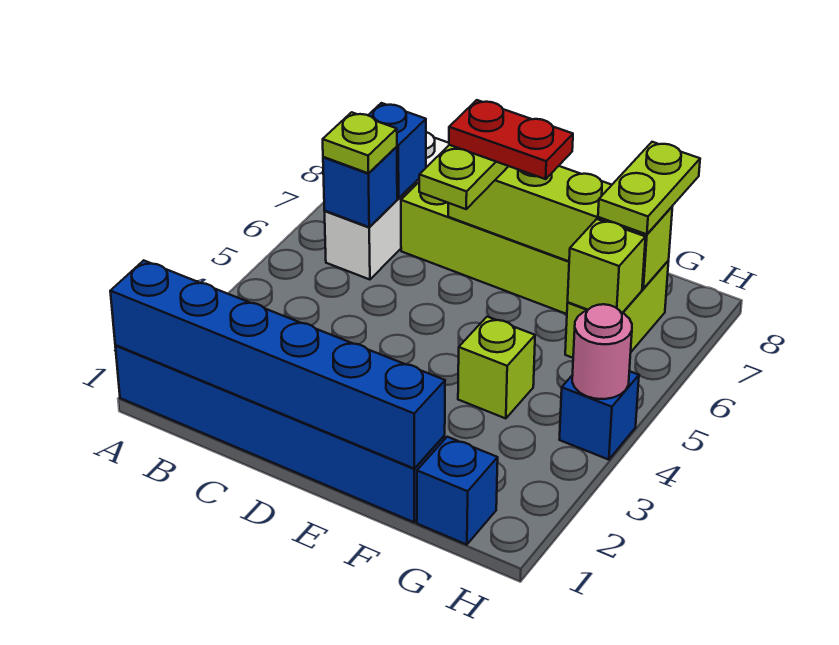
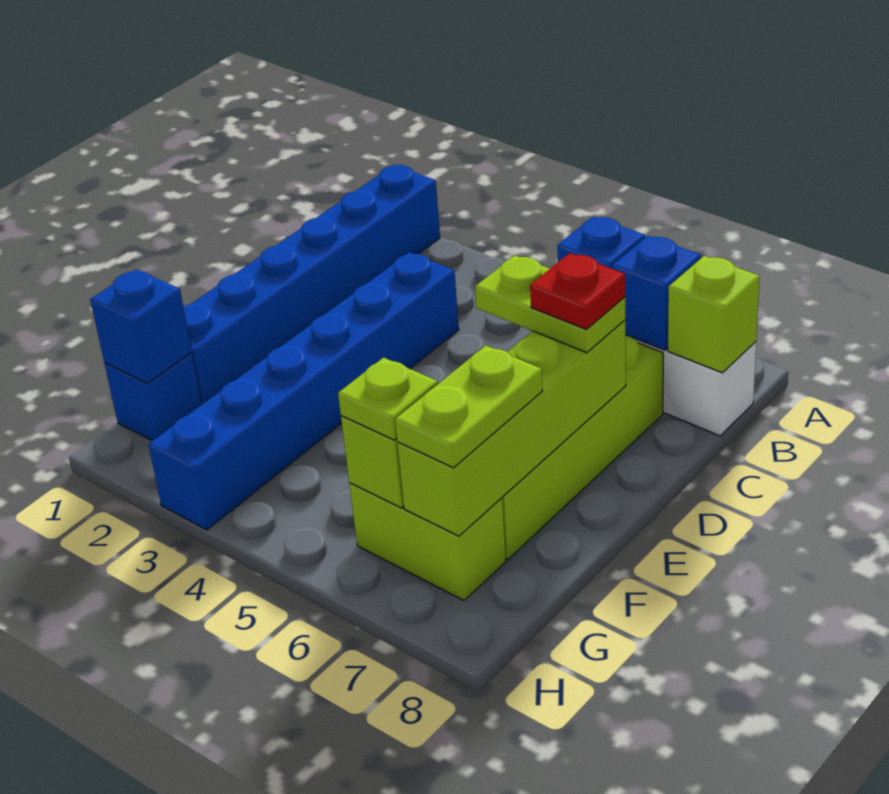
blue brick A1:F1 level 2 -> blue brick C3:H3 level 1
lime plate B6 level 3 -> lime plate G6 level 3
red plate D7:E7 level 4 -> red plate D7 level 4
lime brick F4 level 1 -> lime brick B8 level 2
lime plate G7:G8 level 3 -> lime plate F7:G7 level 3
blue brick H4 level 1 -> blue brick G1 level 2
pink round brick H4 level 2 -> none

